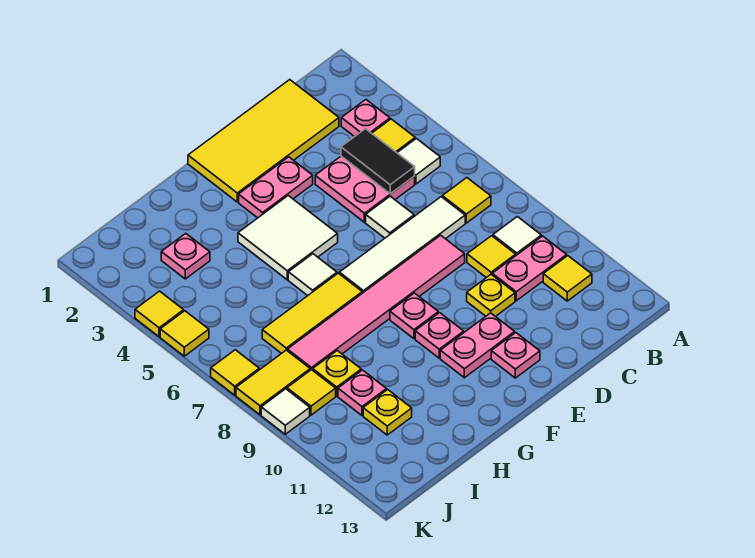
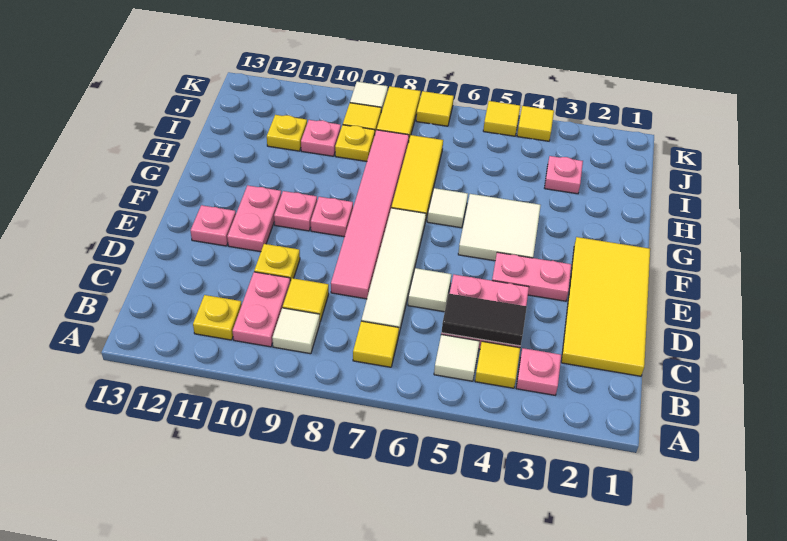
yellow tile B11 level 1 -> yellow plate B11 level 1
pink plate E3:F3 level 1 -> pink plate E3:E4 level 1

